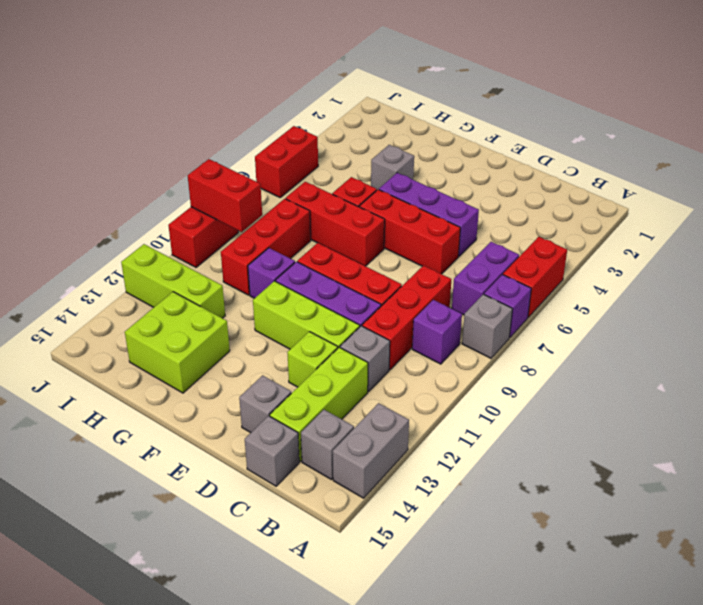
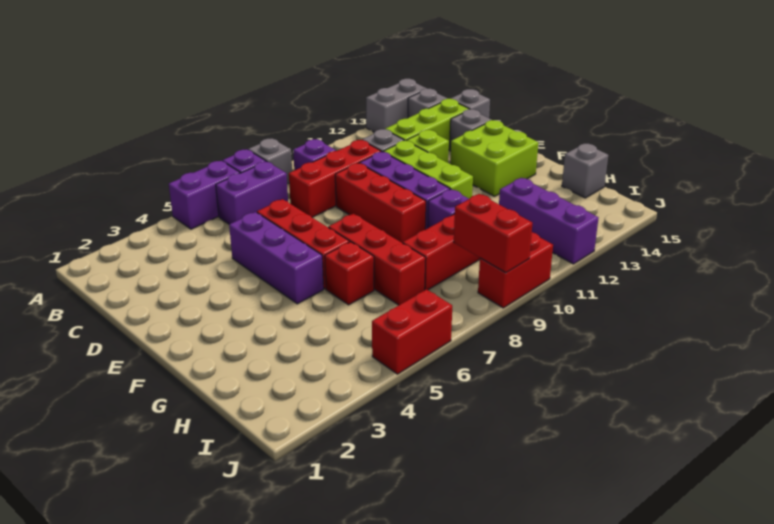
red brick A5:A6 level 1 -> purple brick A5:A6 level 1
grey brick G4 level 1 -> grey brick H15 level 1
lime brick G13:H14 level 1 -> lime brick E13:F14 level 1
lime brick H12:J12 level 1 -> purple brick H12:J12 level 1

